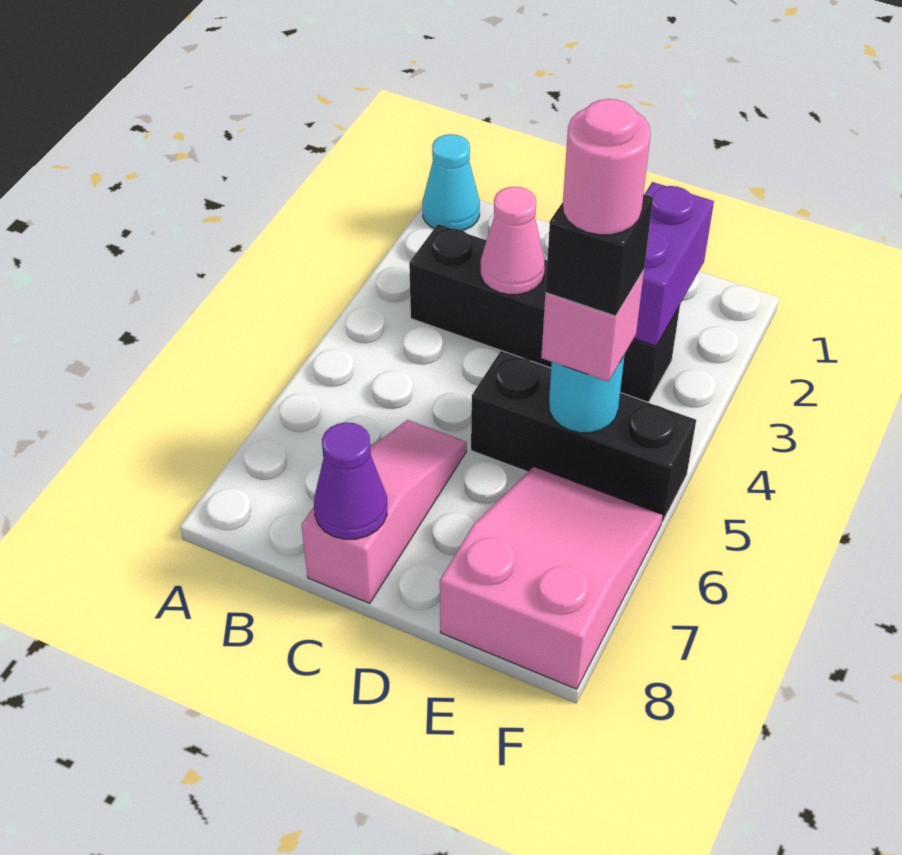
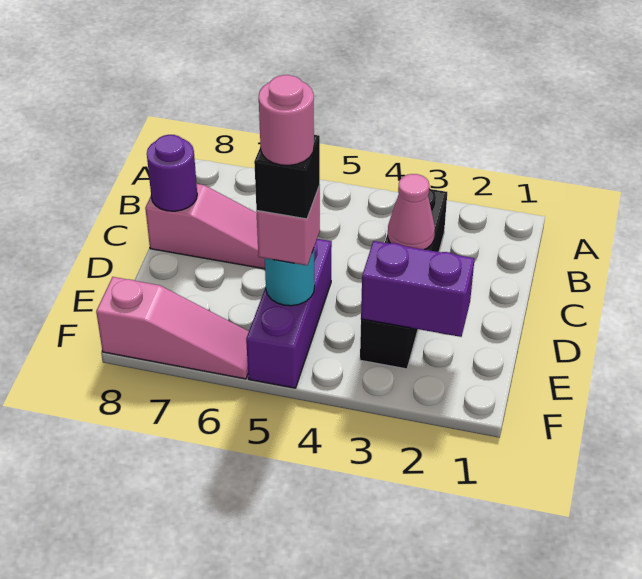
cyan cone A1 level 1 -> none
purple cone C8 level 2 -> purple round brick C8 level 2
black brick D5:F5 level 1 -> purple brick D5:F5 level 1
pink slope E6:F8 level 1 top 8 -> pink slope F6:F8 level 1 top 8

